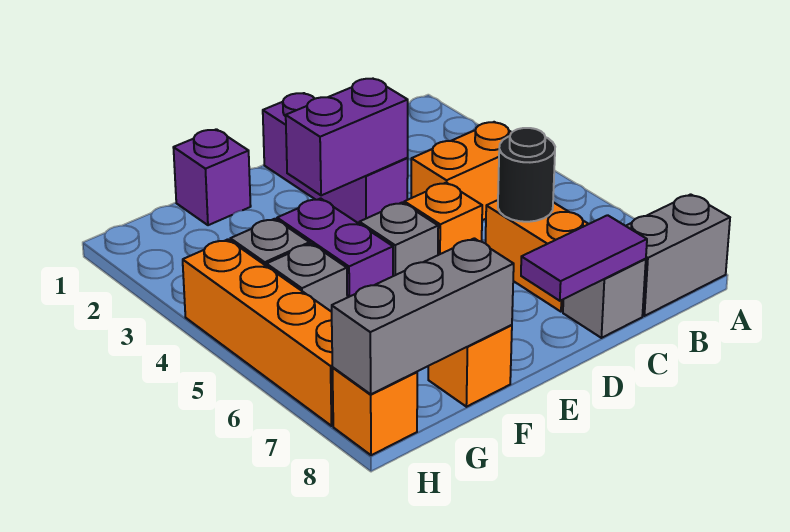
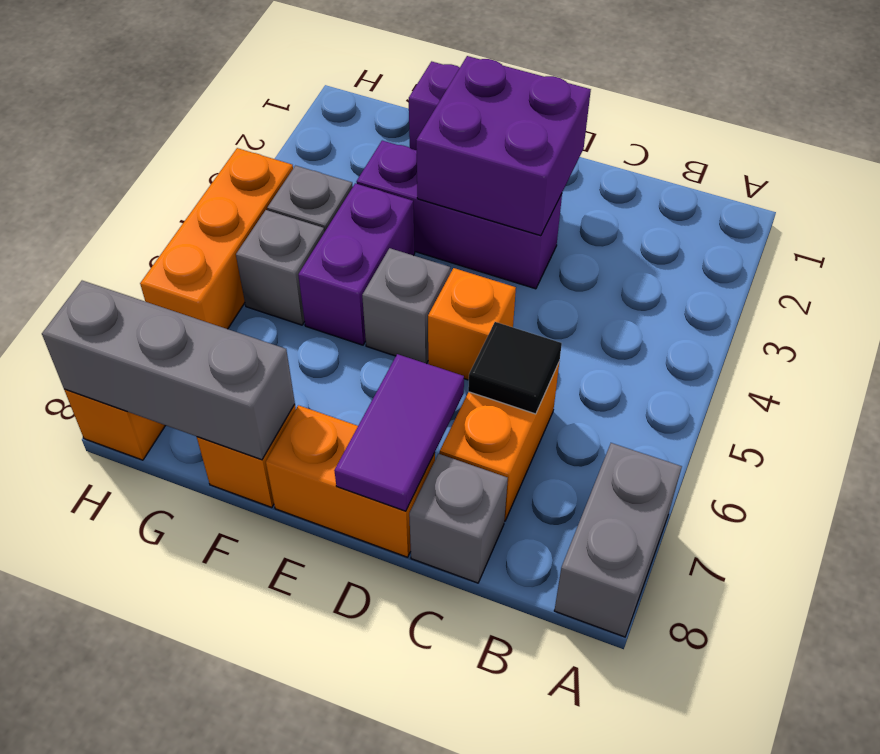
grey brick A8:B8 level 1 -> grey brick A7:A8 level 1
orange brick B4:C4 level 1 -> orange brick D8:E8 level 1
black round brick C6 level 2 -> black tile C6 level 2
purple tile C8:D8 level 2 -> purple tile D7:D8 level 2
purple brick D1:D3 level 1 -> purple brick D3:F3 level 1
purple brick D3:E3 level 2 -> purple brick D2:E3 level 2
orange brick H4:H7 level 1 -> orange brick H4:H6 level 1

